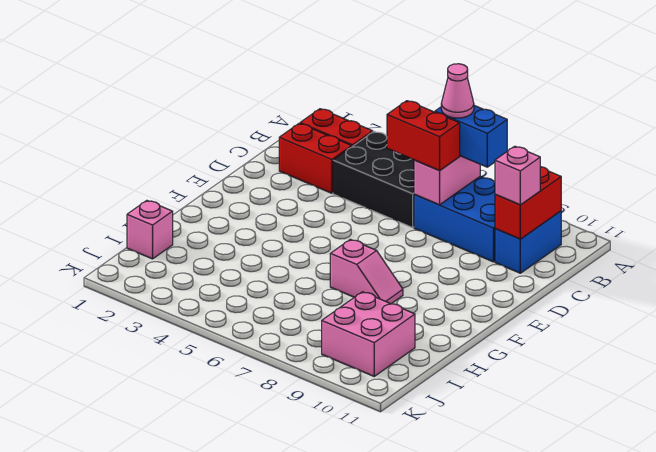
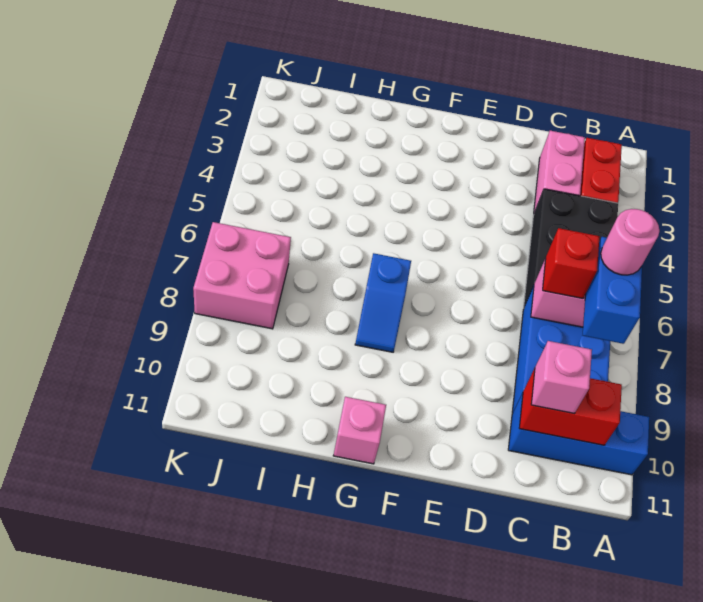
pink cone B7 level 4 -> pink round brick B7 level 4
blue brick B10:C10 level 1 -> blue brick A10:C10 level 1
red brick C2:C3 level 1 -> pink brick C2:C3 level 1
red brick C6:C7 level 3 -> red brick C7 level 3
pink slope G7:G8 level 1 top 7 -> blue slope G7:G8 level 1 top 7
pink brick I1 level 1 -> pink brick G11 level 1
pink brick I9:J10 level 1 -> pink brick J7:K8 level 1

